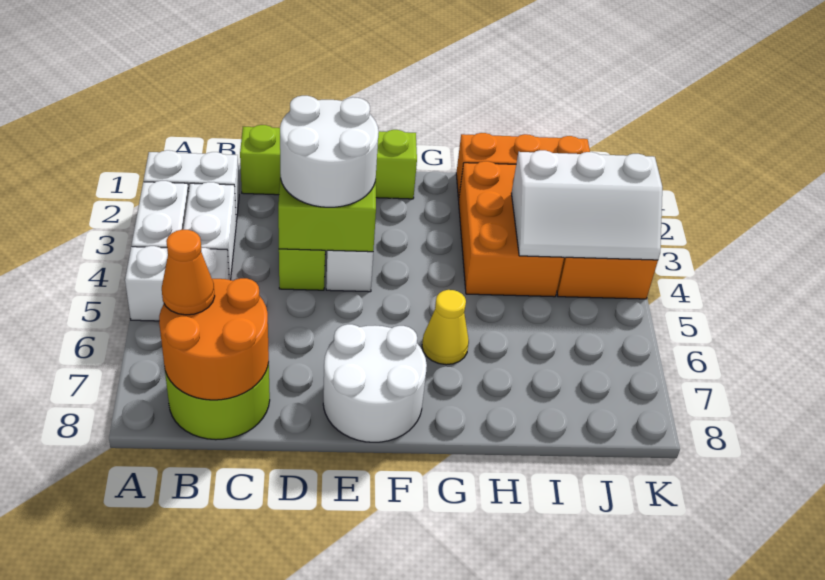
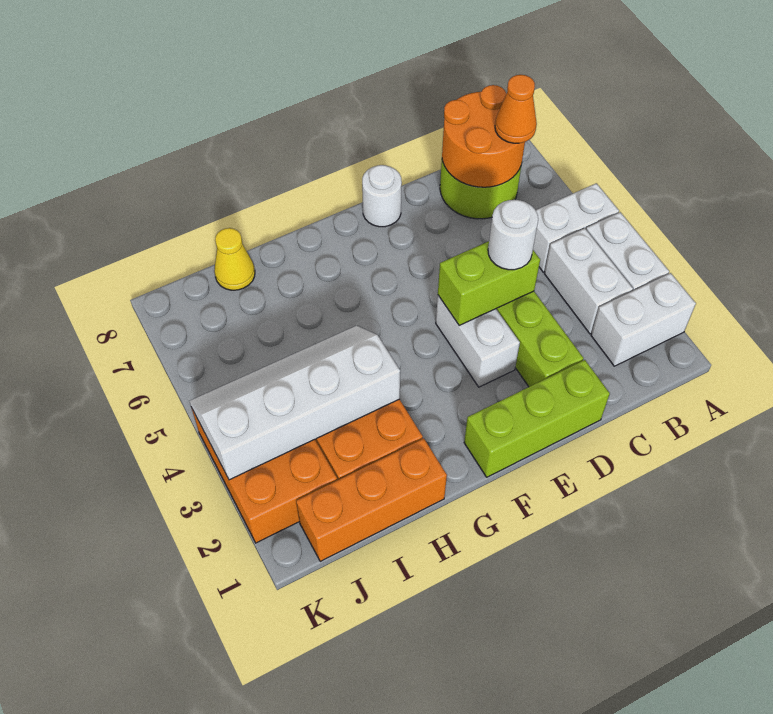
lime brick C1:F1 level 1 -> lime brick D1:F1 level 1
white round brick D3:E4 level 3 -> white round brick D4 level 3
white round brick E7:F8 level 1 -> white round brick E8 level 1
yellow cone G6 level 1 -> yellow cone I8 level 1
white slope I3:K4 level 2 top 3 -> white slope H3:K4 level 2 top 3

